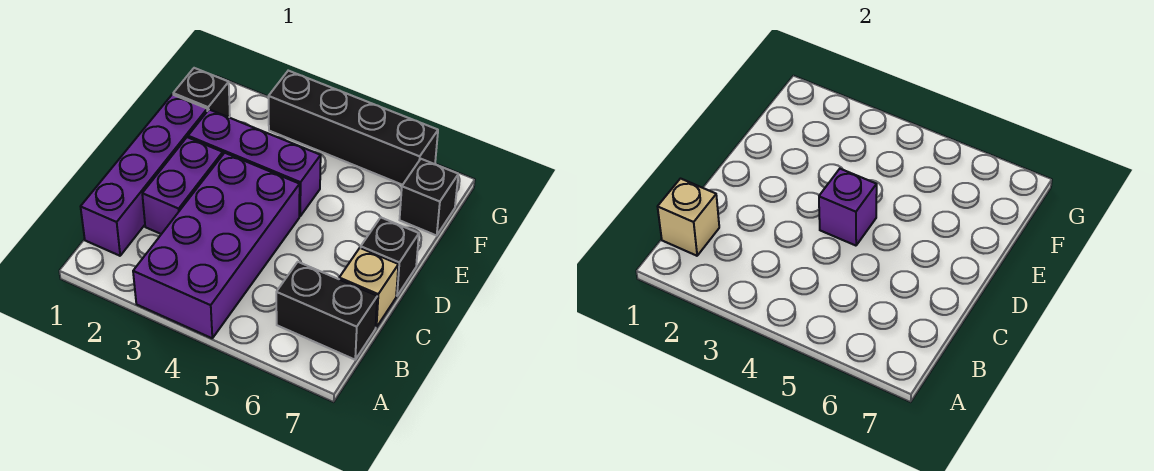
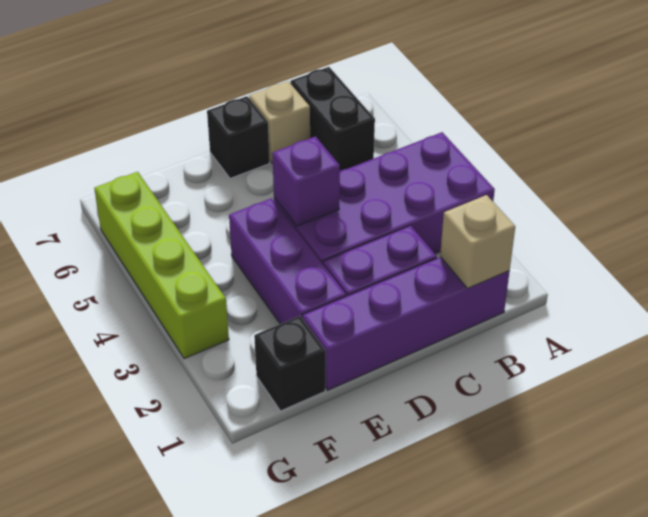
black brick F7 level 1 -> none
black brick G3:G6 level 1 -> lime brick G3:G6 level 1

